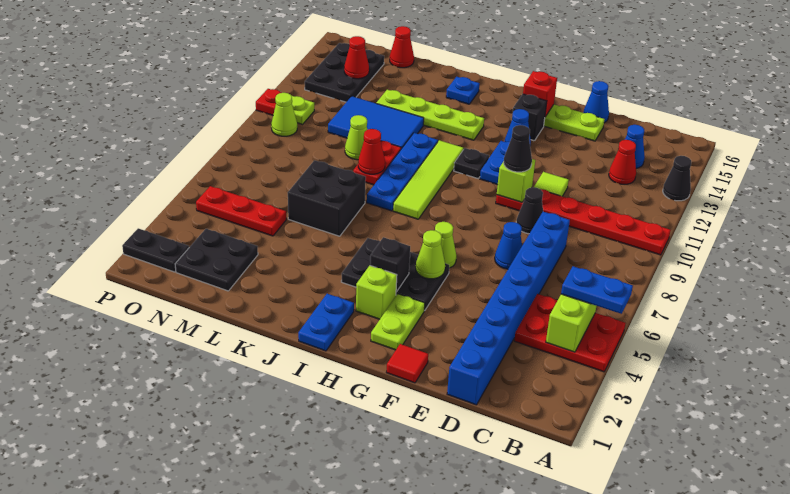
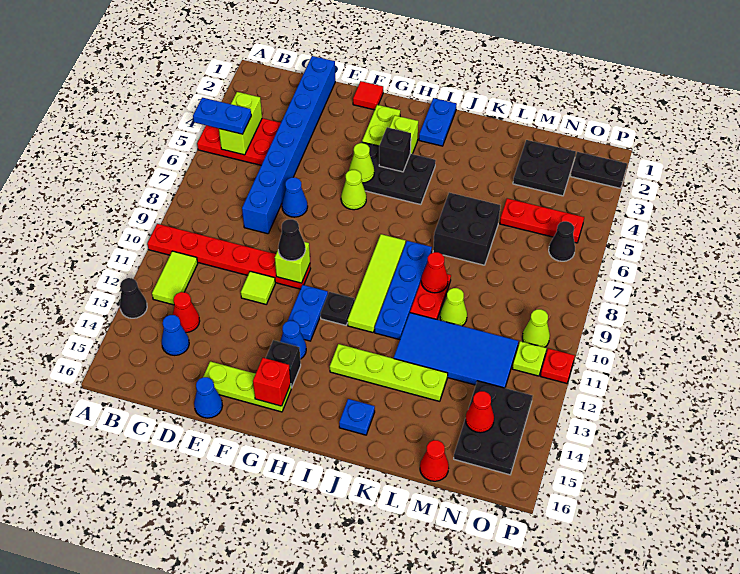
none -> lime tile B11:B12 level 1
black cone E9 level 1 -> black cone O6 level 1
blue tile K11:M12 level 1 -> blue tile K11:N12 level 1

